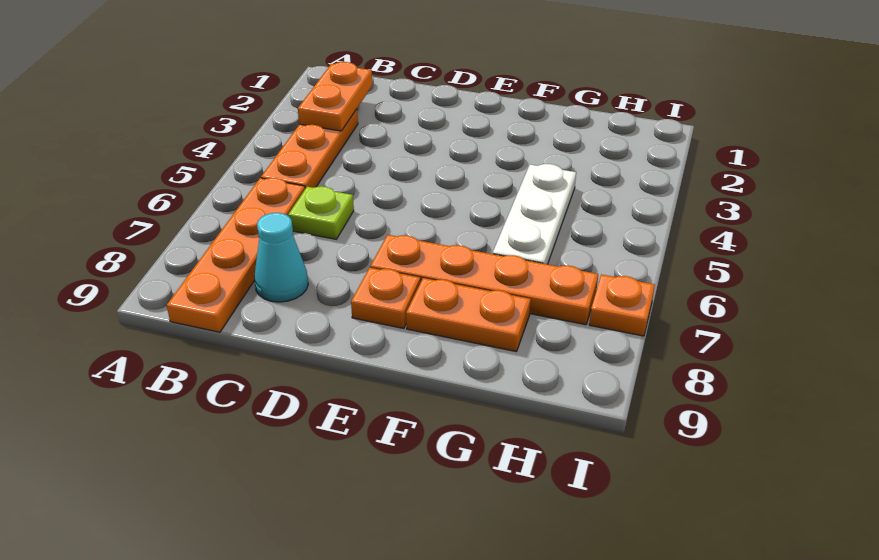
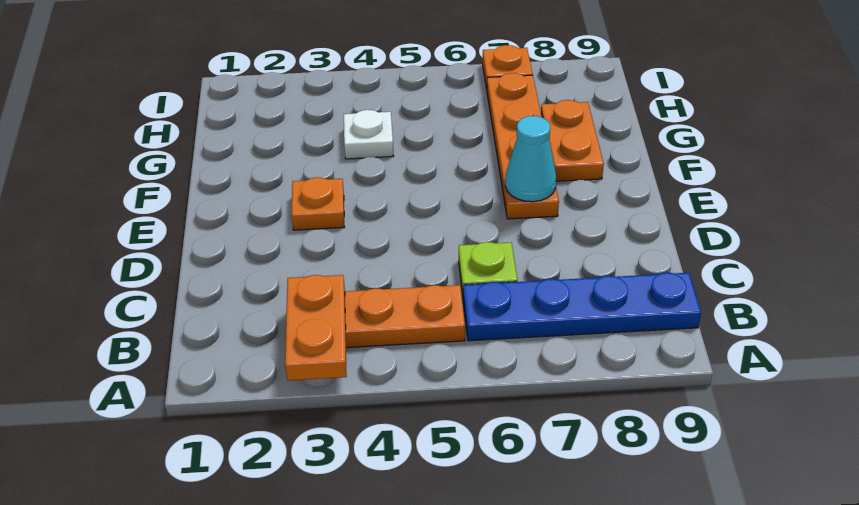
orange plate B2:B3 level 2 -> orange plate A3:B3 level 2
orange plate B6:B9 level 1 -> blue plate B6:B9 level 1
cyan cone C8 level 1 -> cyan cone E7 level 2
orange plate E8 level 1 -> orange plate E3 level 1
white plate G4:G6 level 1 -> white plate G4 level 1

